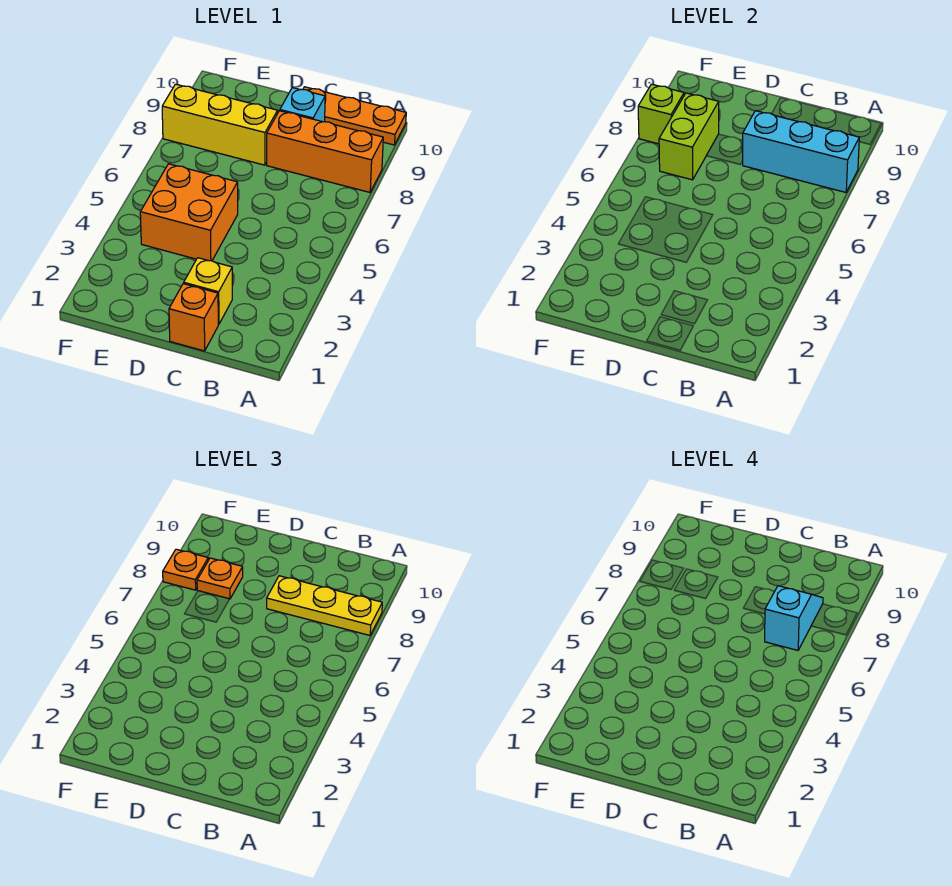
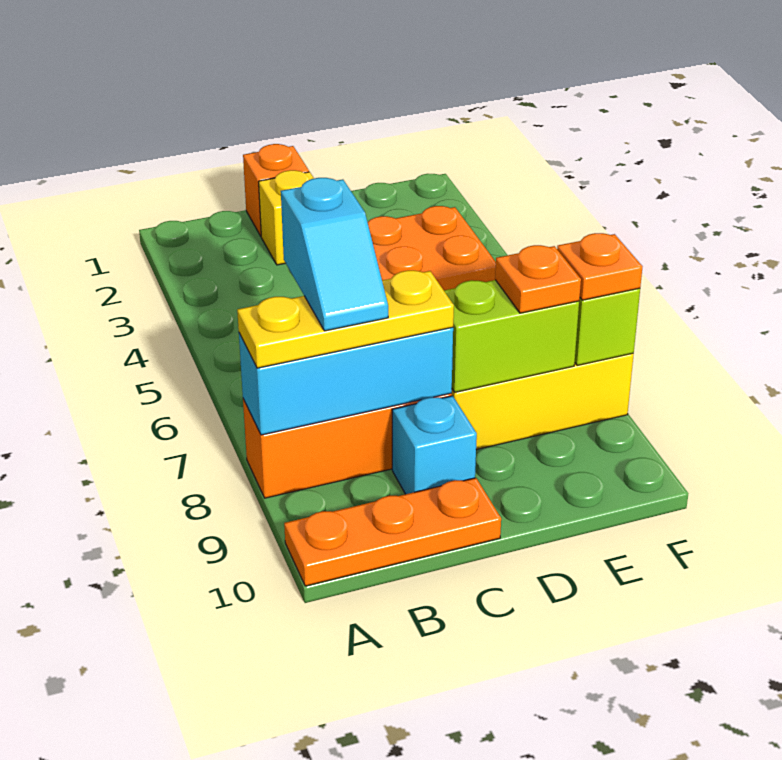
lime brick E7:E8 level 2 -> lime brick D8:E8 level 2

